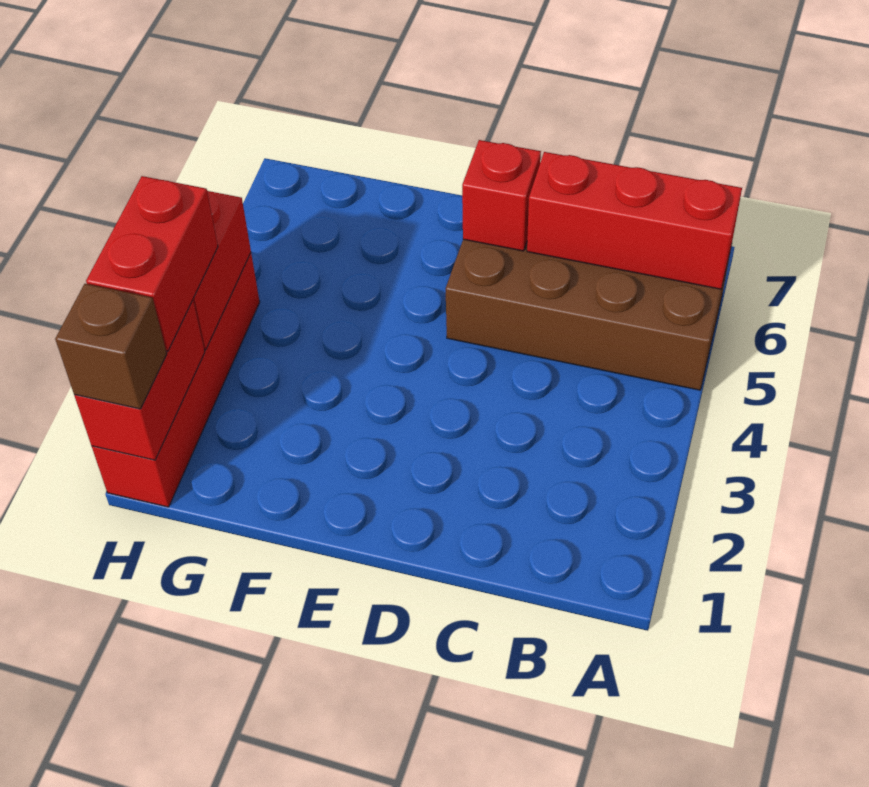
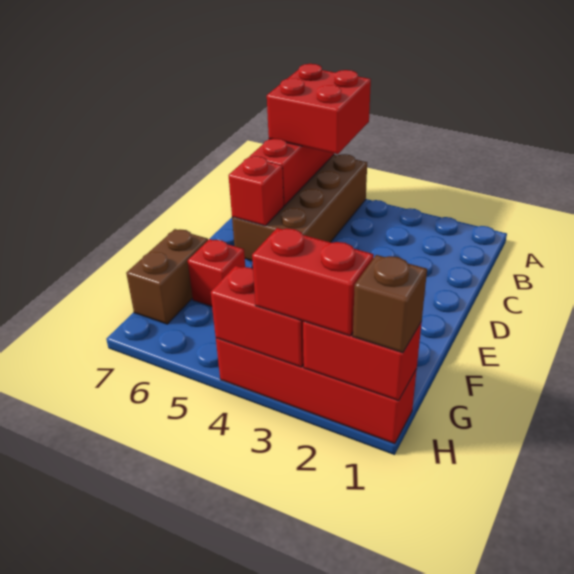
none -> red brick A5:B6 level 3
none -> red brick F6 level 1
none -> brown brick F7:G7 level 1

